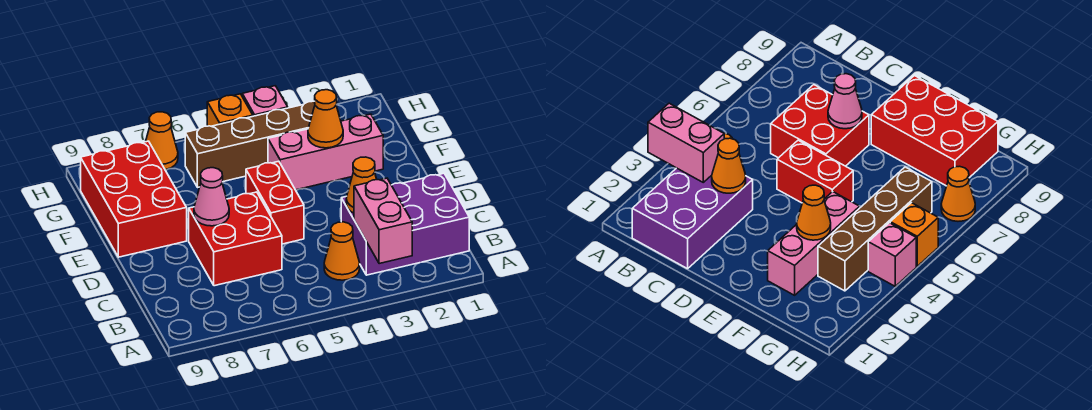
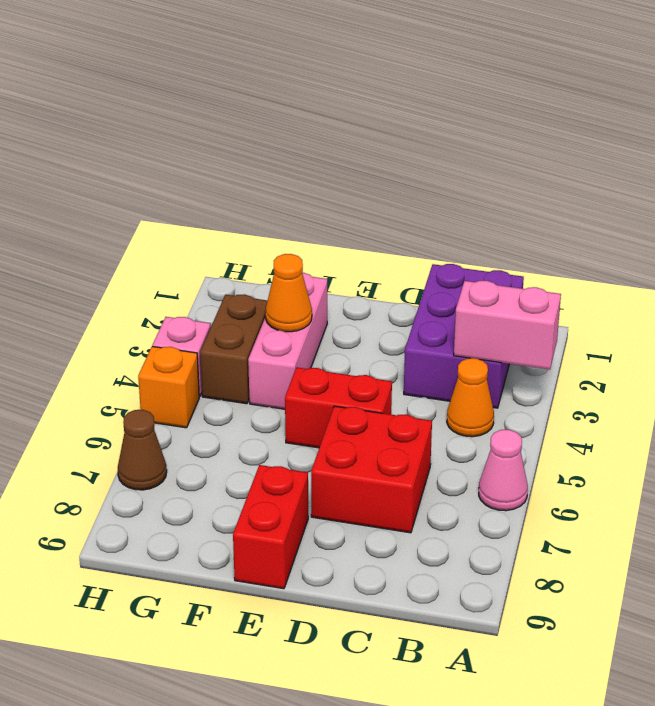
orange cone C3 level 2 -> none
pink cone D7 level 2 -> pink cone A6 level 1
red brick E8:G9 level 1 -> red brick E8:E9 level 1
brown brick G3:G6 level 1 -> brown brick G3:G4 level 1
orange cone H7 level 1 -> brown cone H7 level 1

